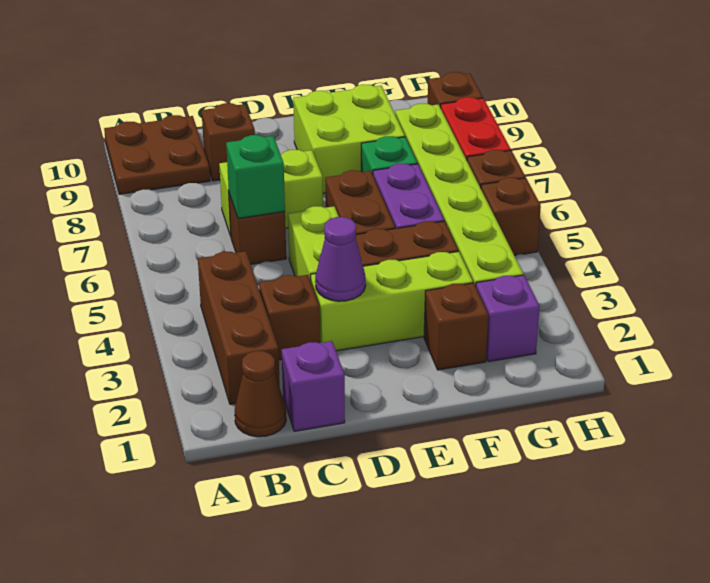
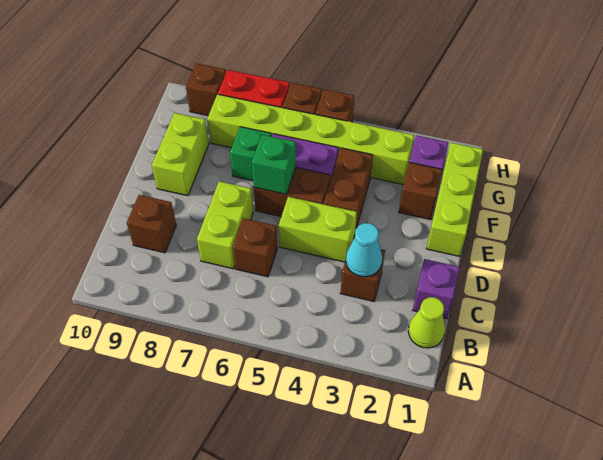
brown plate A9:B10 level 1 -> none
brown cone B1 level 1 -> lime cone B1 level 1
brown brick B2:B4 level 1 -> none
none -> cyan cone C3 level 2
green brick C6 level 2 -> green brick E6 level 2
lime brick D3:F3 level 1 -> lime brick E1:G1 level 1
purple cone D3 level 2 -> none
lime brick E8:F9 level 1 -> lime brick E9:F9 level 1

